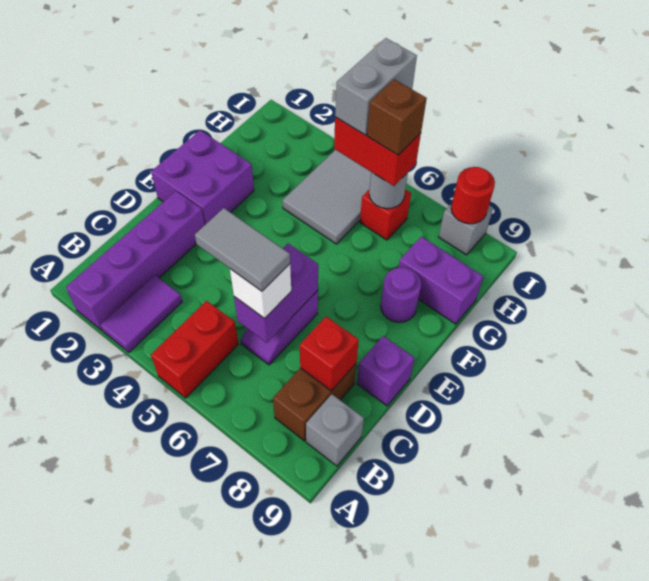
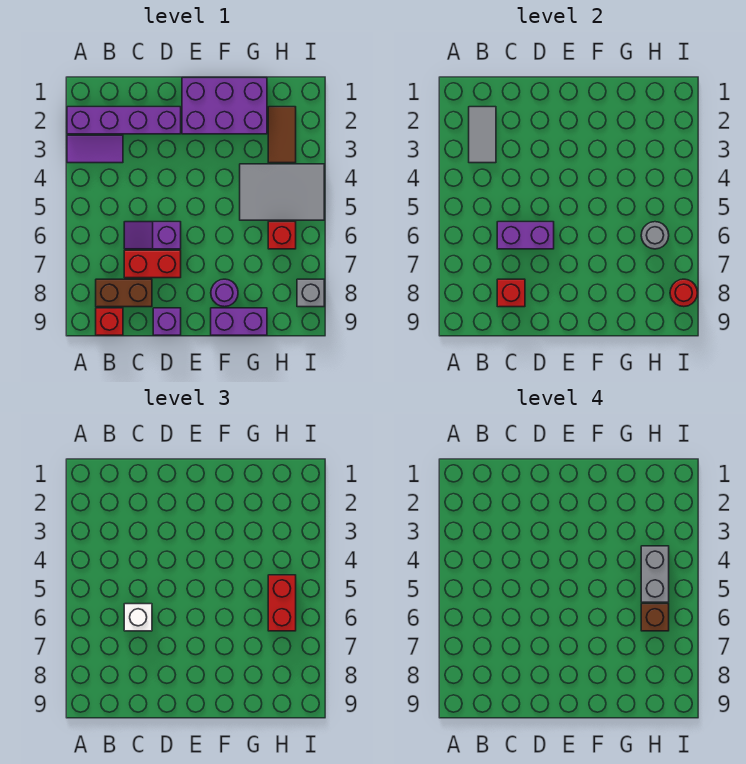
red brick A5:B5 level 1 -> red brick C7:D7 level 1
grey brick B9 level 1 -> red brick B9 level 1
grey tile C5:C6 level 4 -> grey tile B2:B3 level 2
purple brick E1:F2 level 1 -> purple brick E1:G2 level 1
purple brick G8:G9 level 1 -> purple brick F9:G9 level 1
none -> brown tile H2:H3 level 1
grey brick H5:I5 level 4 -> grey brick H4:H5 level 4

